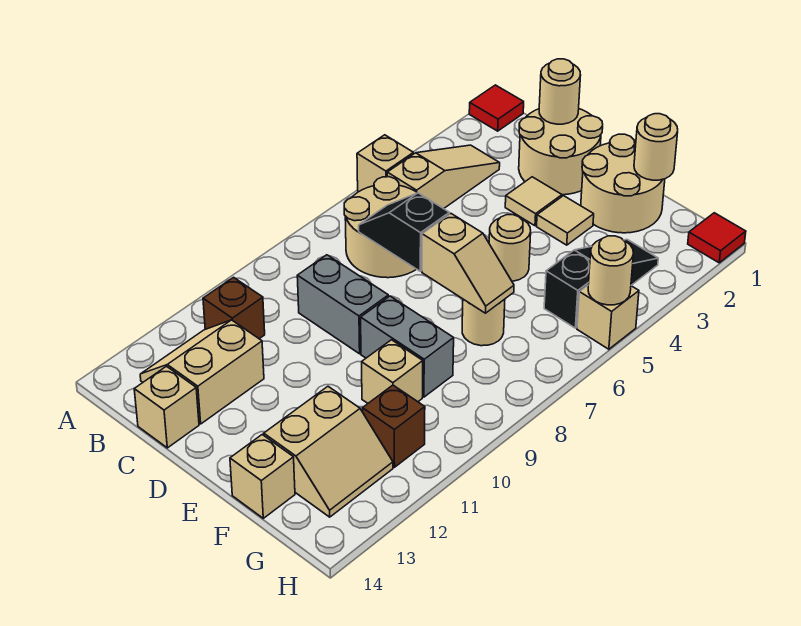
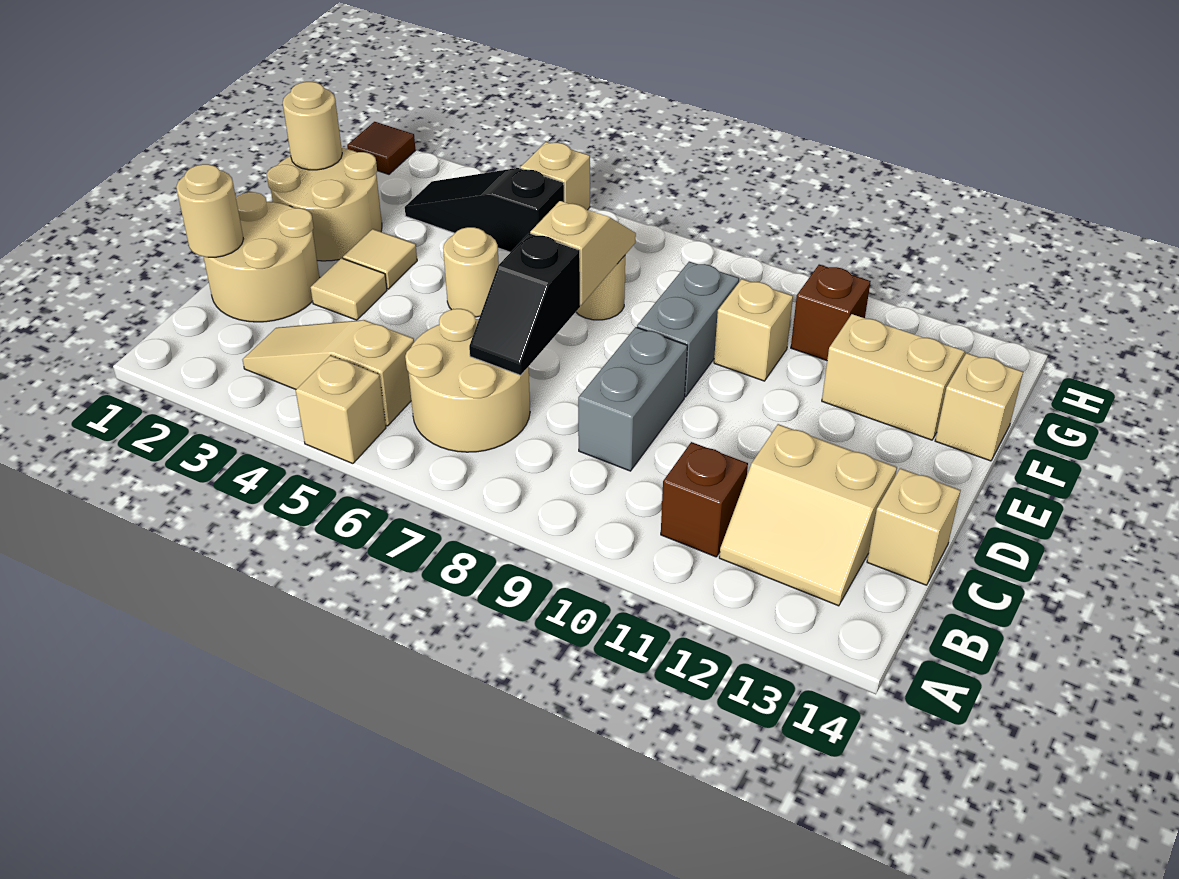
red tile A1 level 1 -> none
red tile H1 level 1 -> brown tile H1 level 1
tan round brick H5 level 2 -> none

